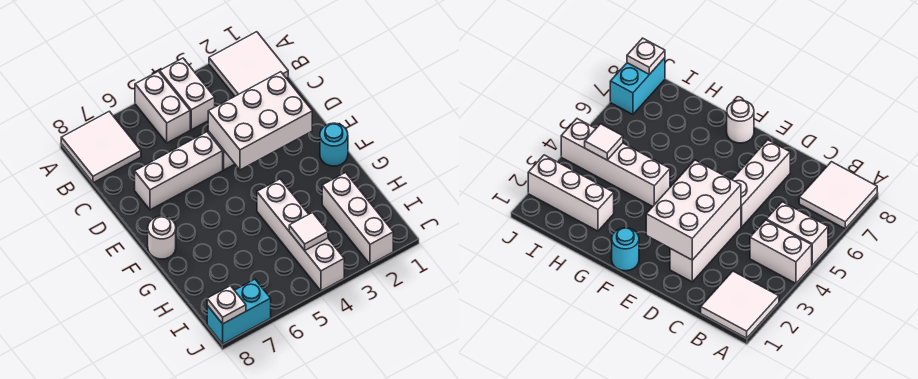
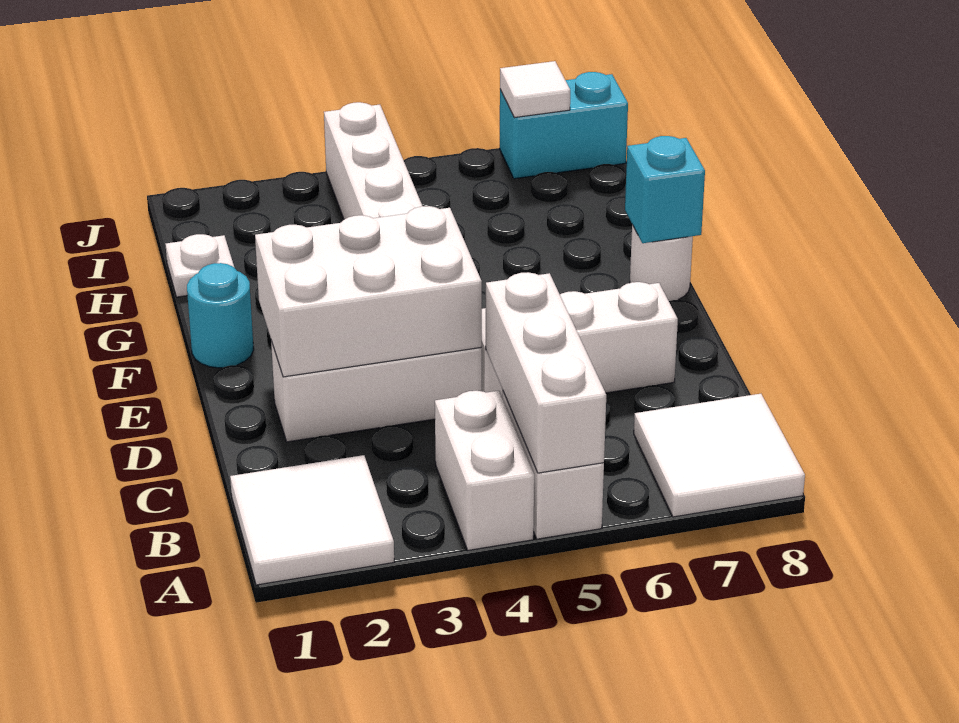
none -> cyan brick F8 level 2
white brick H2:J2 level 1 -> white brick A5:C5 level 2
white tile I4 level 2 -> white tile J7 level 2
white plate J8 level 2 -> white plate H1 level 1

